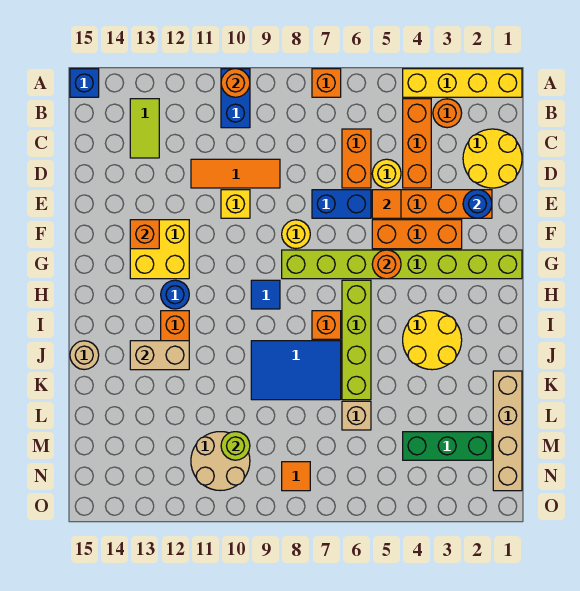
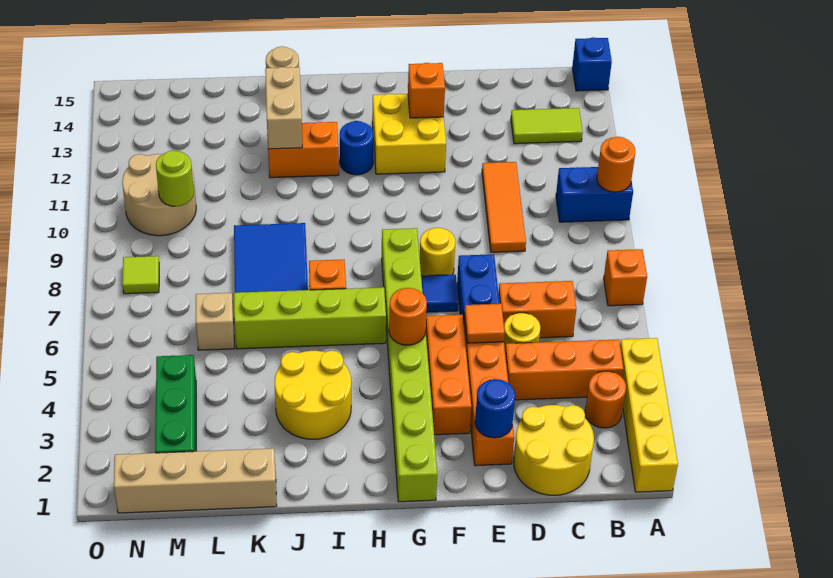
yellow brick E10 level 1 -> none
blue tile H9 level 1 -> blue tile F7 level 1
orange tile N8 level 1 -> lime tile N8 level 1

